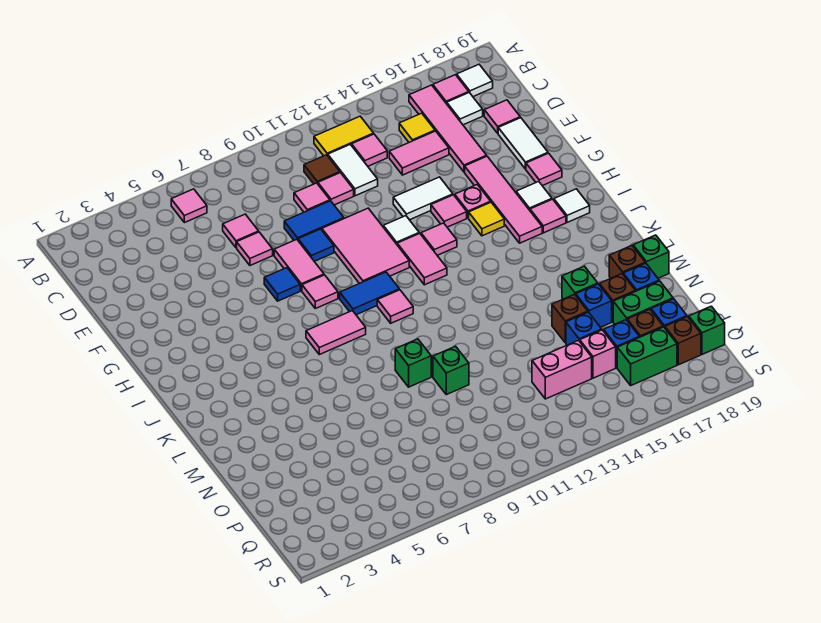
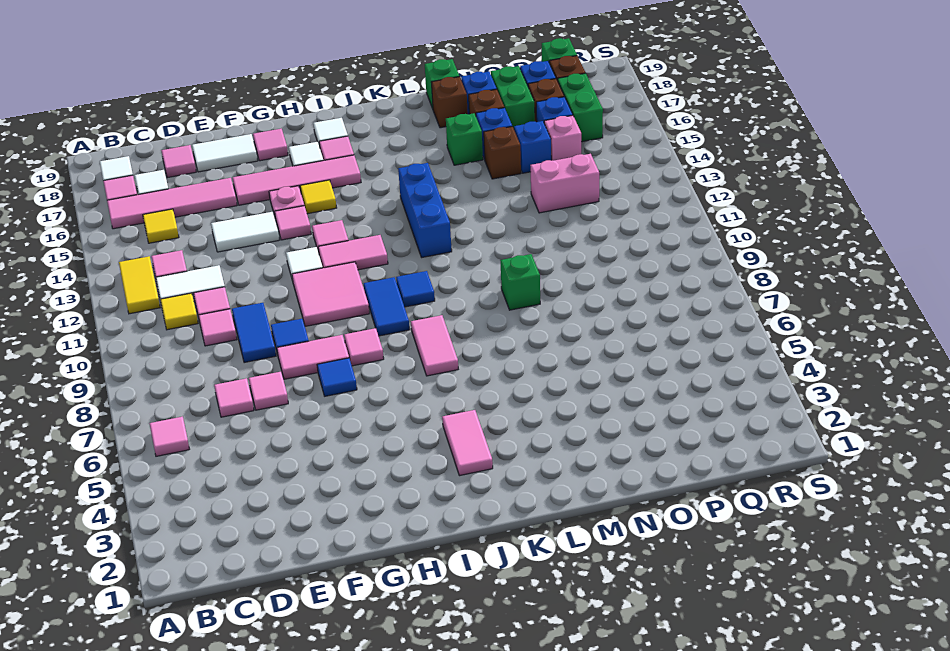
brown tile C11 level 1 -> yellow tile C11 level 1
pink tile D14:D15 level 1 -> pink tile J3:J4 level 1
pink tile F10:H11 level 1 -> pink tile G10:H11 level 1
white tile F13:F14 level 1 -> white tile E14:F14 level 1
pink tile J10 level 1 -> blue tile J10 level 1
none -> blue brick K12:K14 level 1
green brick N10 level 1 -> none
pink brick P13:P14 level 1 -> pink brick O13:P13 level 1

